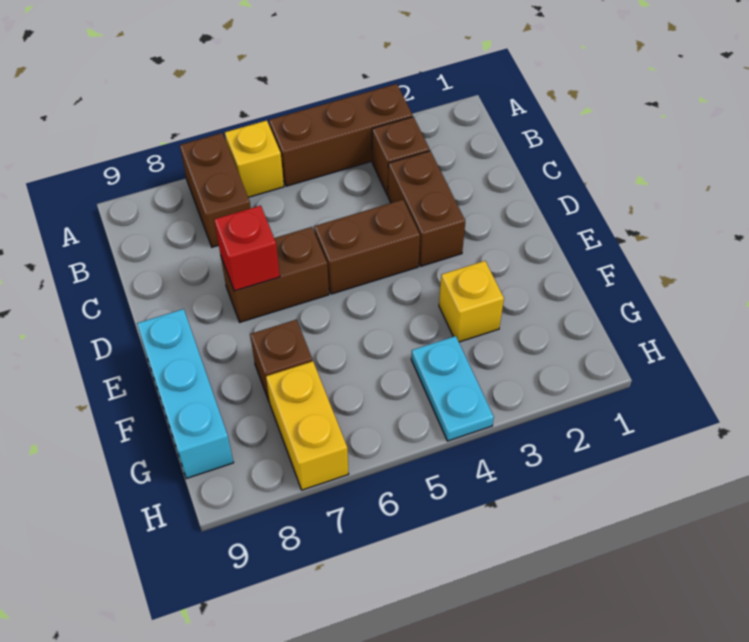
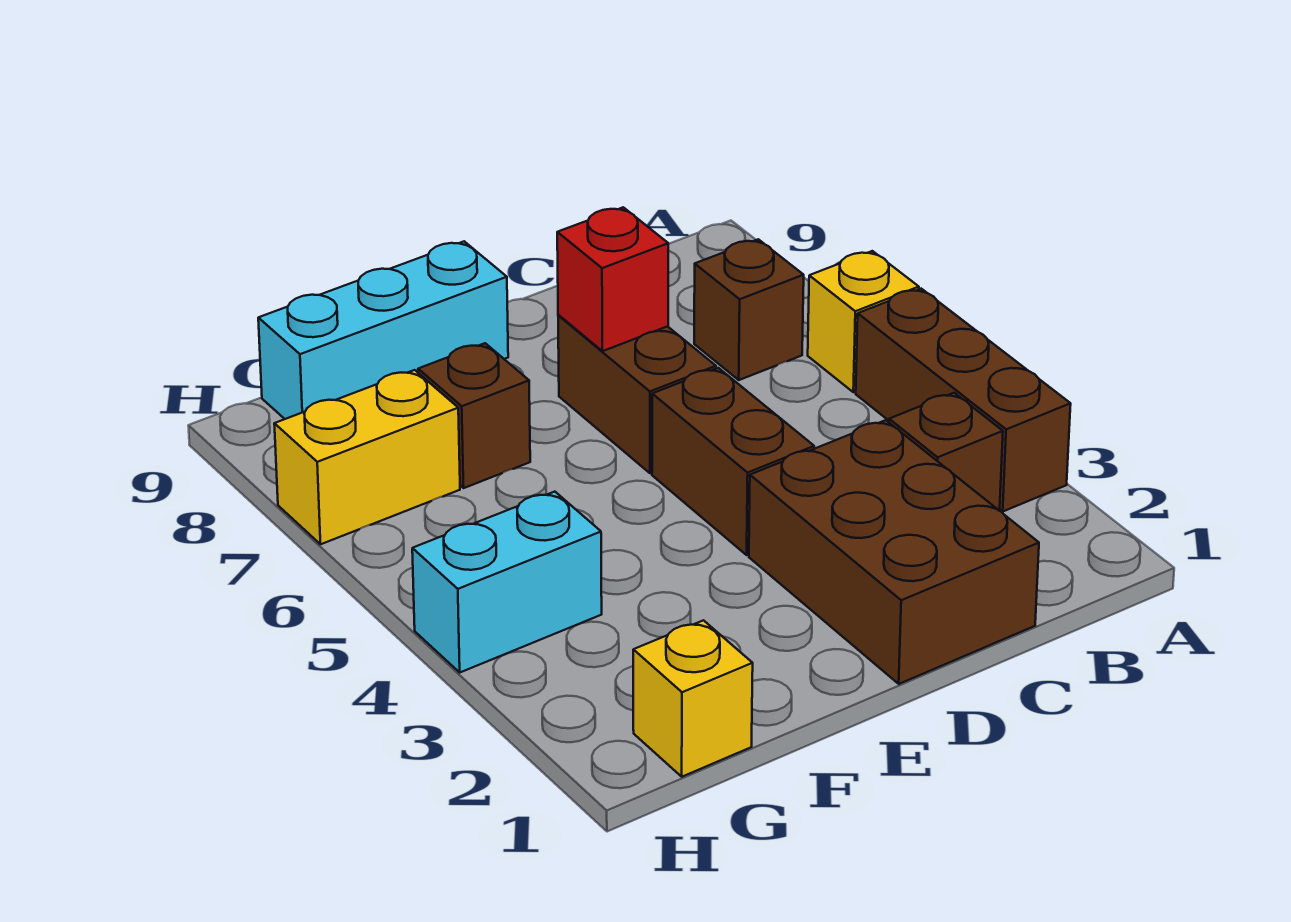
brown brick A7:B7 level 1 -> brown brick B7 level 1
brown brick C3:D3 level 1 -> brown brick C1:D3 level 1
yellow brick F3 level 1 -> yellow brick G1 level 1
cyan plate G4:H4 level 1 -> cyan brick G4:H4 level 1

